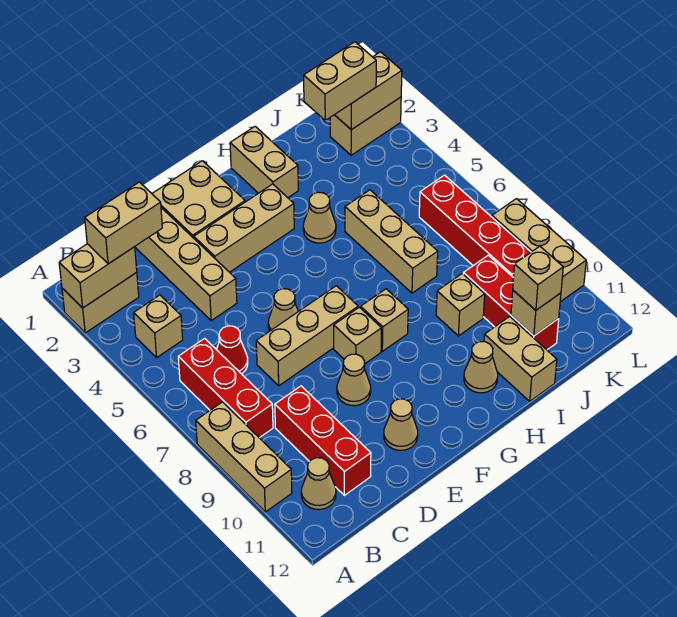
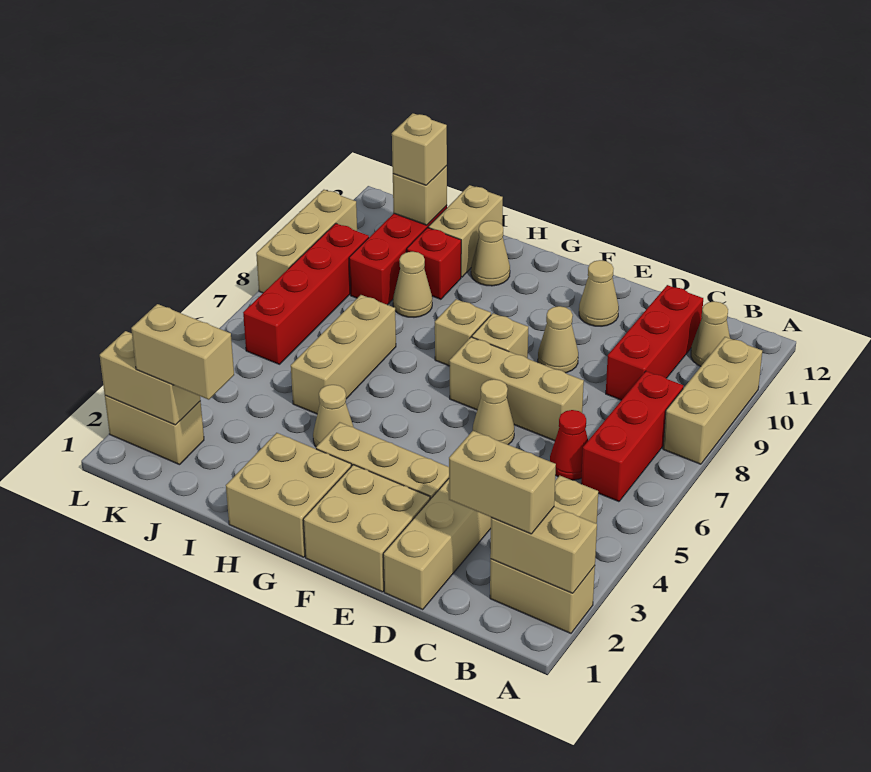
tan brick H1:H2 level 1 -> tan brick G1:H2 level 1
tan brick I9 level 1 -> tan cone I9 level 1
none -> red brick I10 level 1

